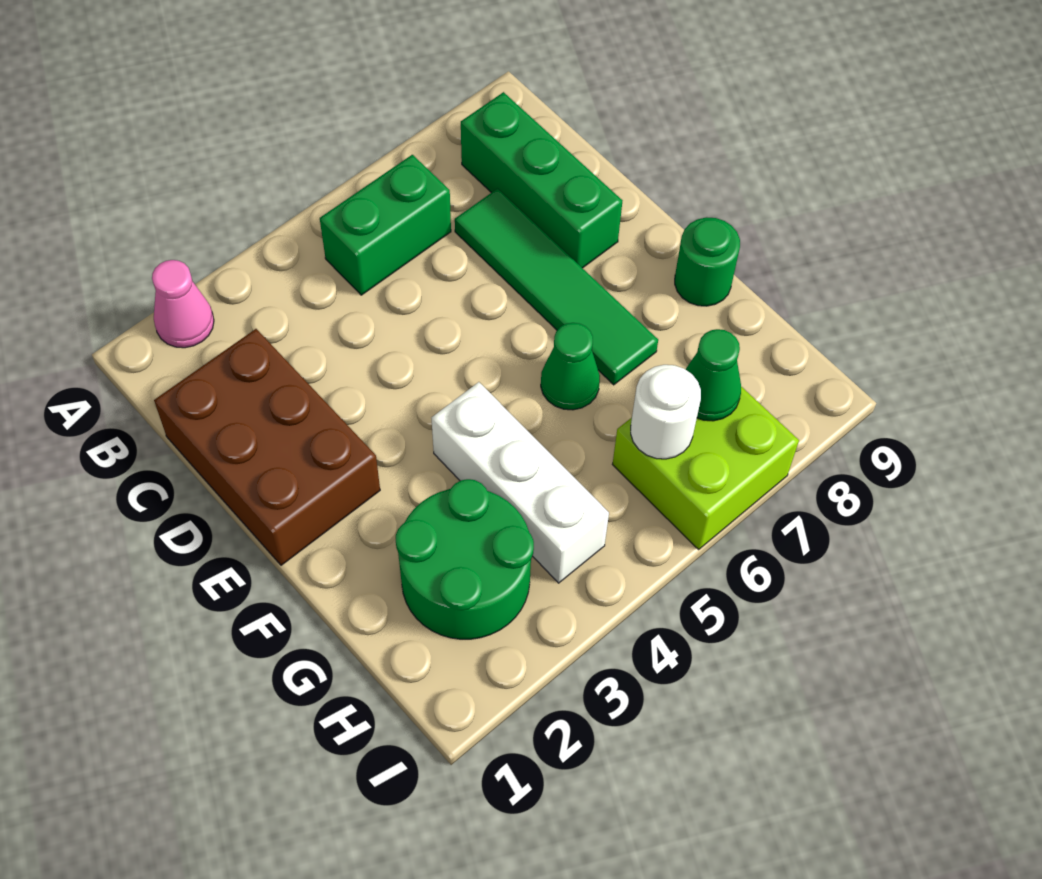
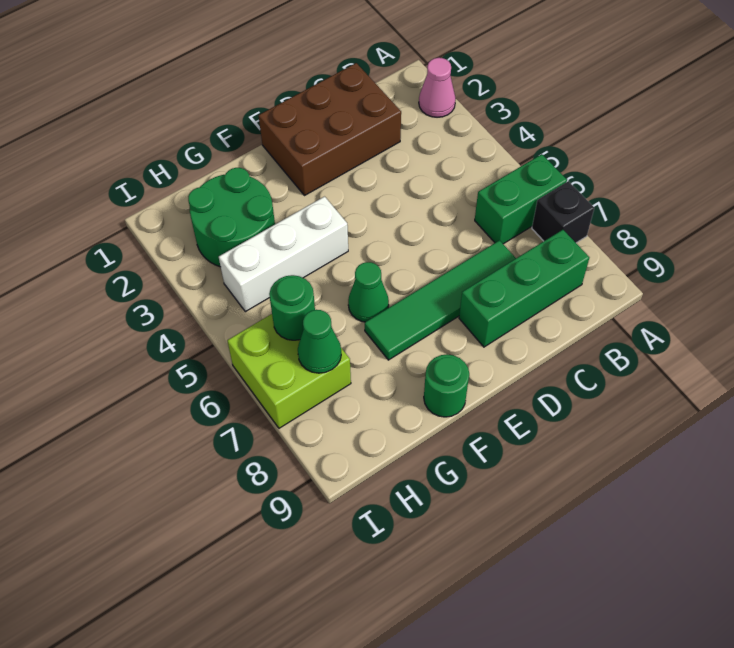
none -> black brick A7 level 1
green brick B5:B6 level 1 -> green brick A6:B6 level 1
white round brick H6 level 2 -> green round brick H6 level 2

